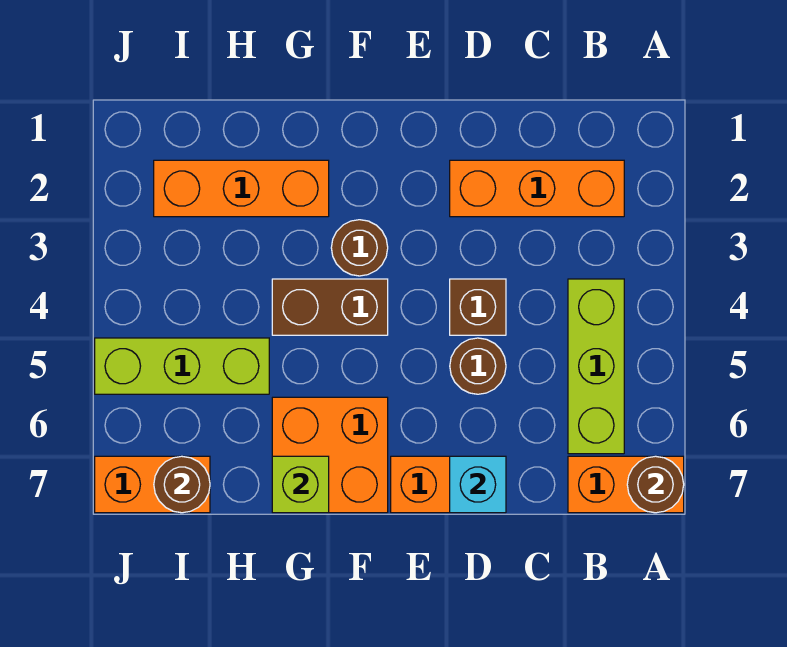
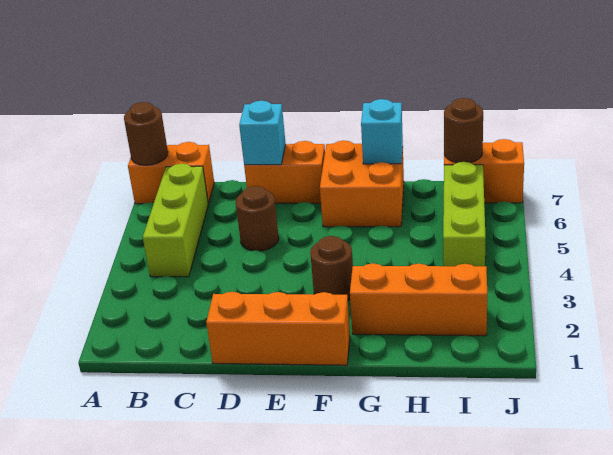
orange brick B2:D2 level 1 -> orange brick D1:F1 level 1
brown brick D4 level 1 -> none
brown brick F4:G4 level 1 -> none
lime brick G7 level 2 -> cyan brick G7 level 2
lime brick H5:J5 level 1 -> lime brick I4:I6 level 1

